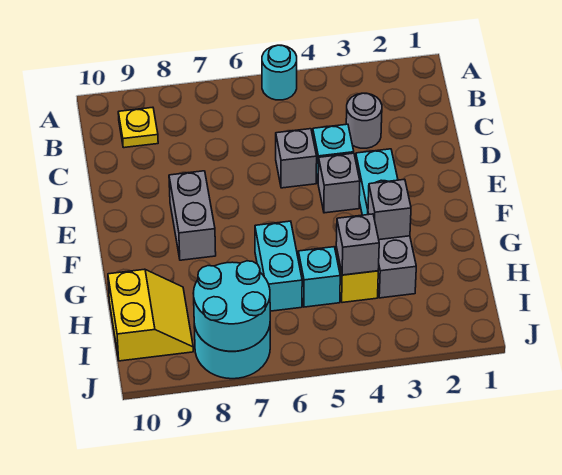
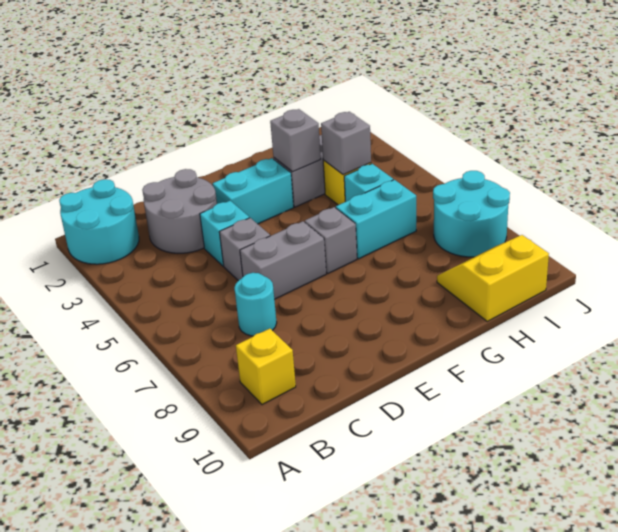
cyan round brick A5 level 1 -> cyan round brick C7 level 1
yellow plate B9 level 1 -> yellow brick B9 level 1
grey round brick C3 level 1 -> grey round brick C2:D3 level 1
grey brick E4 level 1 -> grey brick F6 level 1
grey brick E8:F8 level 1 -> grey brick D6:E6 level 1
cyan round brick I7:J8 level 2 -> cyan round brick A1:B2 level 1

